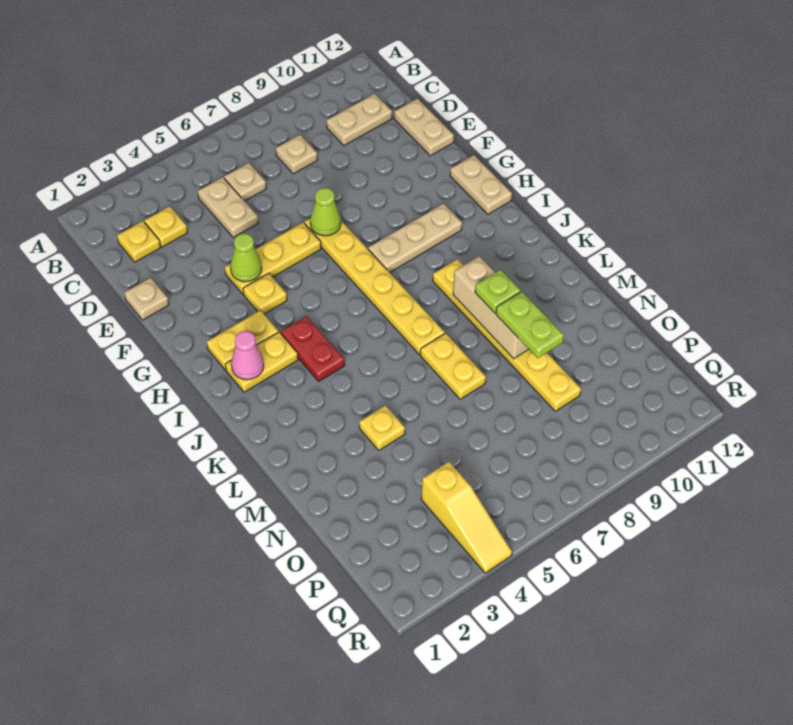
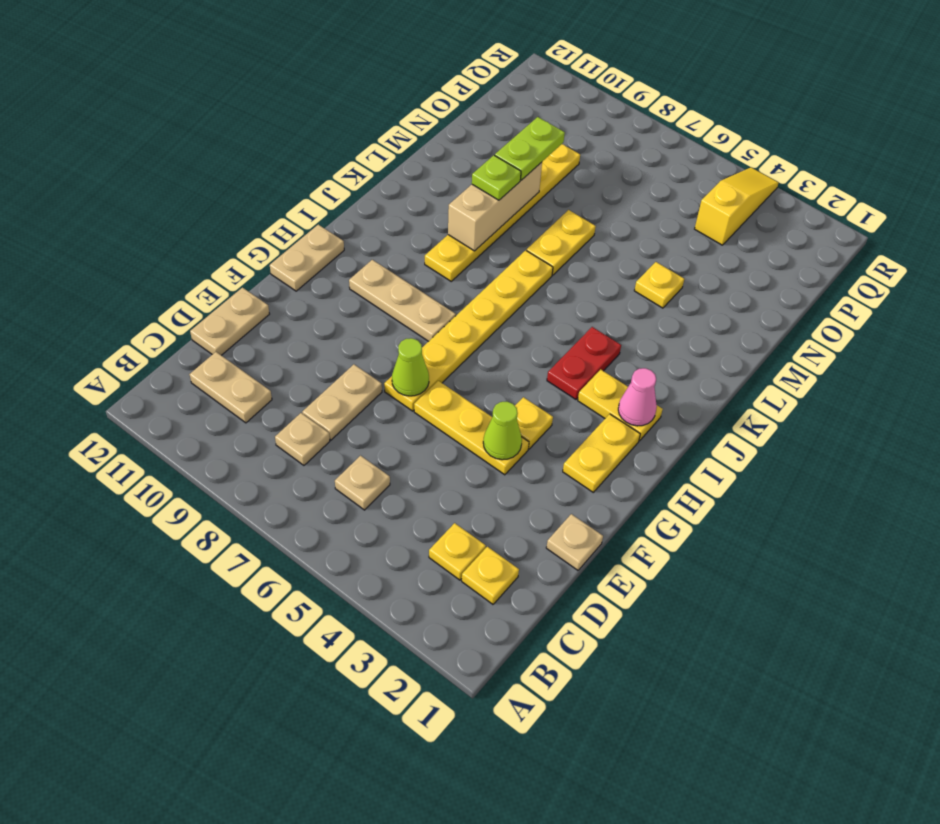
tan plate C5:D5 level 1 -> tan plate D8:E8 level 1
yellow plate H2:H3 level 1 -> yellow plate G2:H2 level 1

